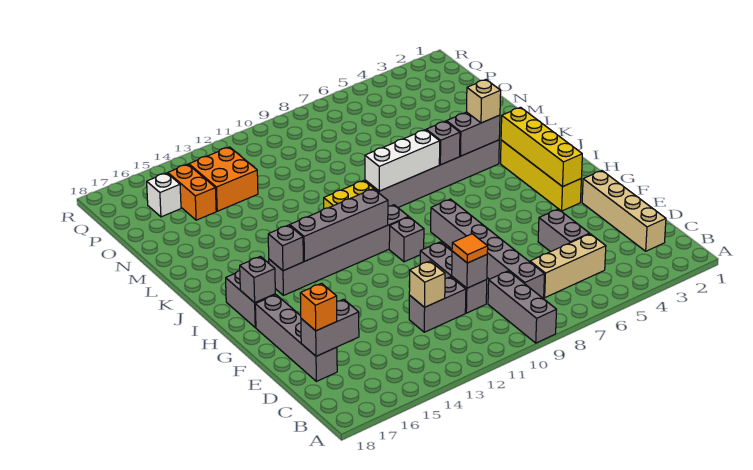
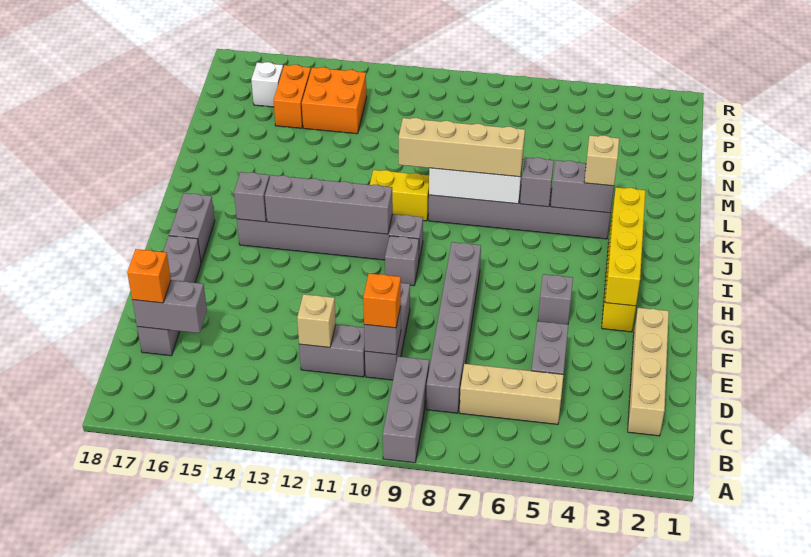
orange tile D10 level 3 -> orange brick D10 level 3
grey brick H17 level 2 -> grey brick G5 level 1
none -> tan brick K7:K10 level 3

